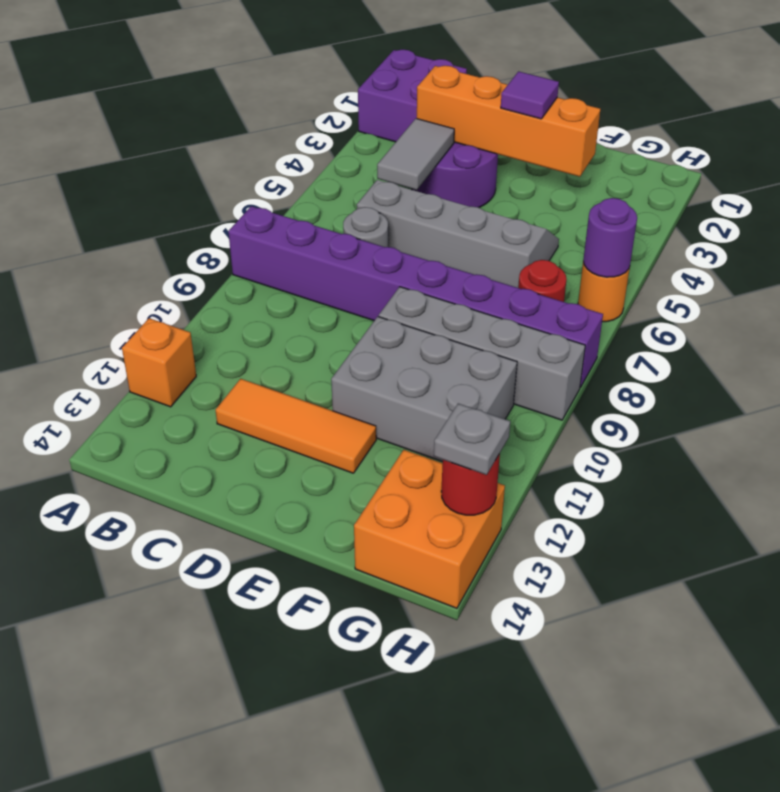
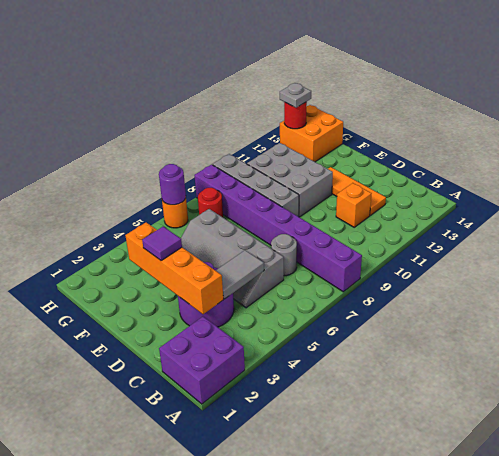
orange brick A12 level 1 -> orange brick C11 level 1

